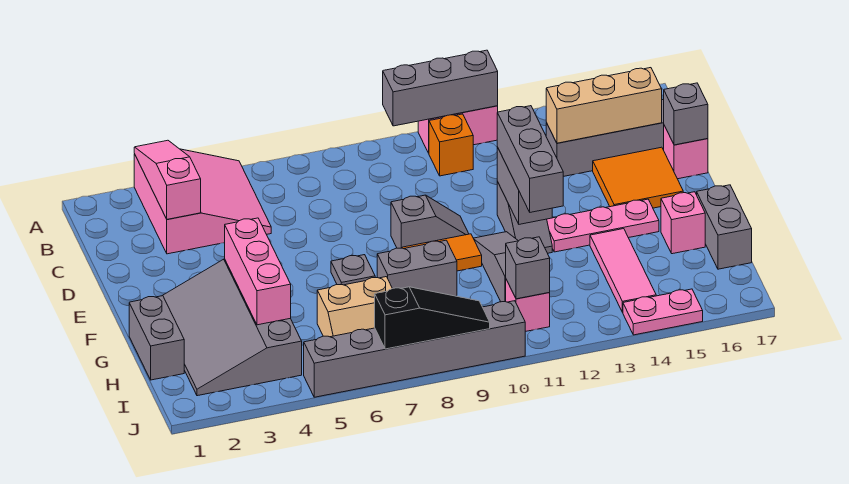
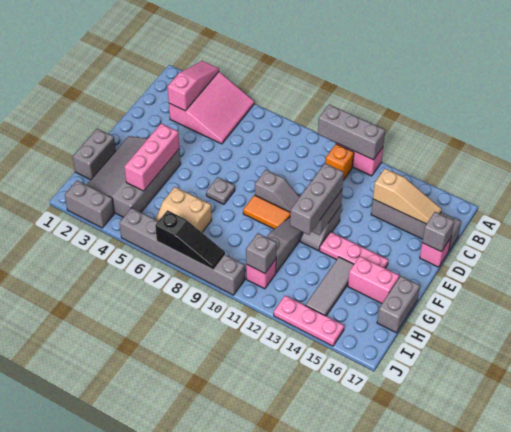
tan brick C14:C16 level 2 -> tan slope C14:C16 level 2 top 14
orange tile D15:E16 level 1 -> none
grey brick G8:G9 level 1 -> grey brick J2:J3 level 1
pink tile G14:I14 level 1 -> grey tile G14:I14 level 1
pink brick G16 level 1 -> pink brick G15:G16 level 1
pink plate J14:J15 level 1 -> pink plate J13:J15 level 1

